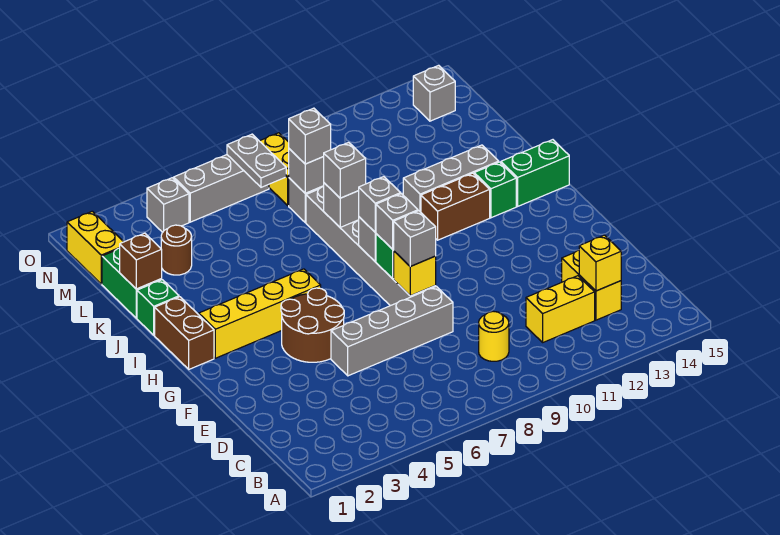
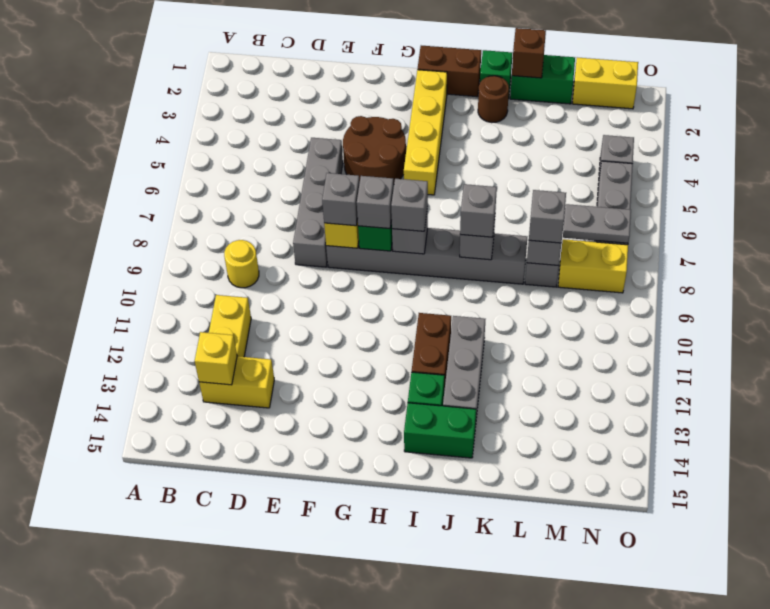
green brick I14:I15 level 1 -> green brick I14:J14 level 1
brown round brick L3 level 1 -> brown round brick J2 level 1
grey brick N14 level 1 -> none

